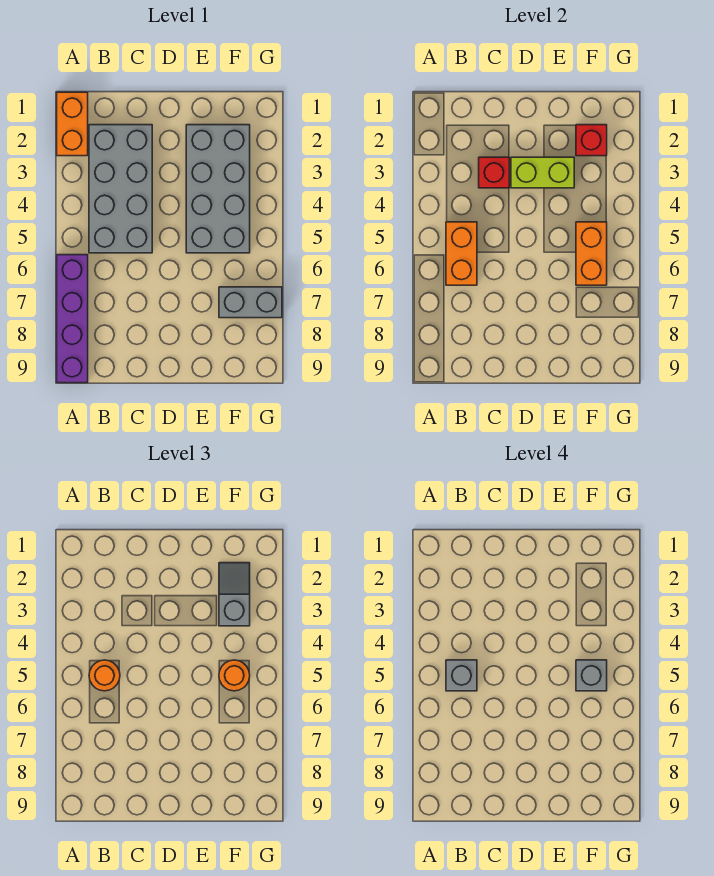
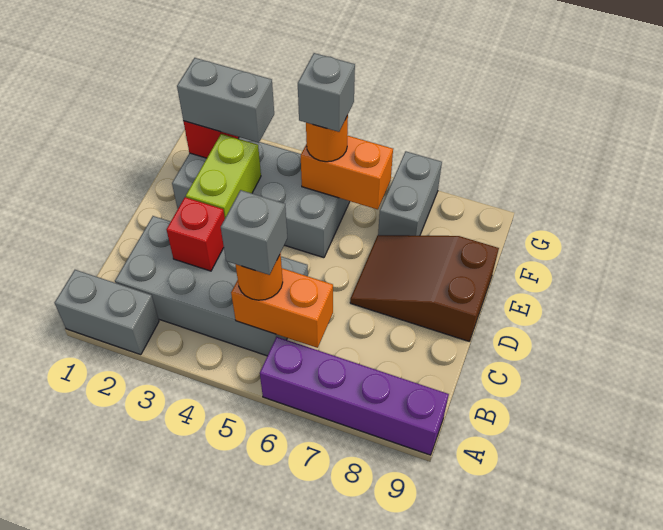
orange brick A1:A2 level 1 -> grey brick A1:A2 level 1
none -> brown slope D7:E9 level 1 top 9
grey slope F2:F3 level 3 top 3 -> grey brick F2:F3 level 3

